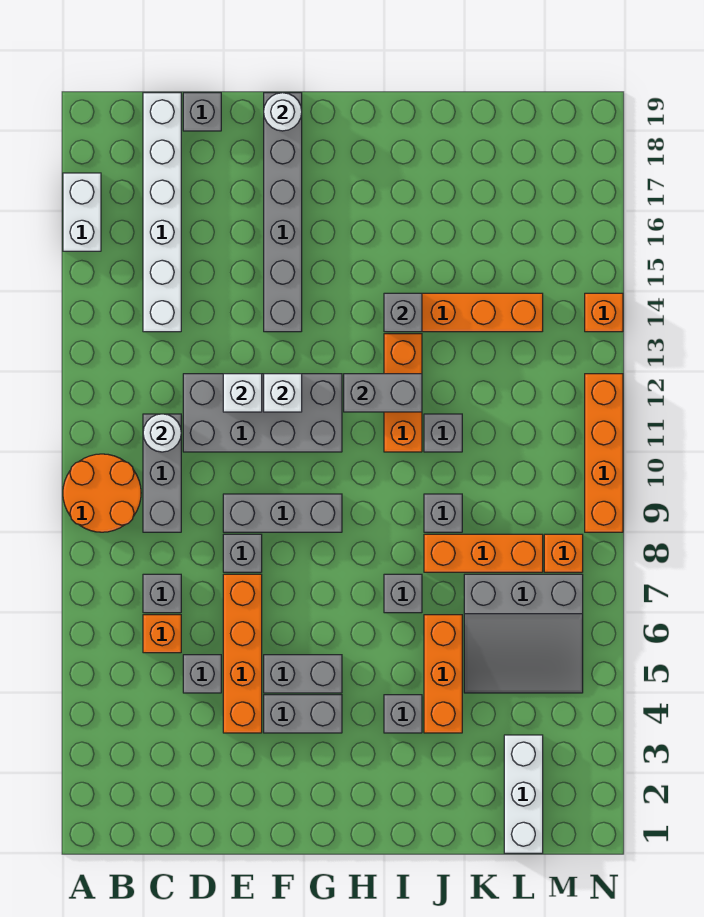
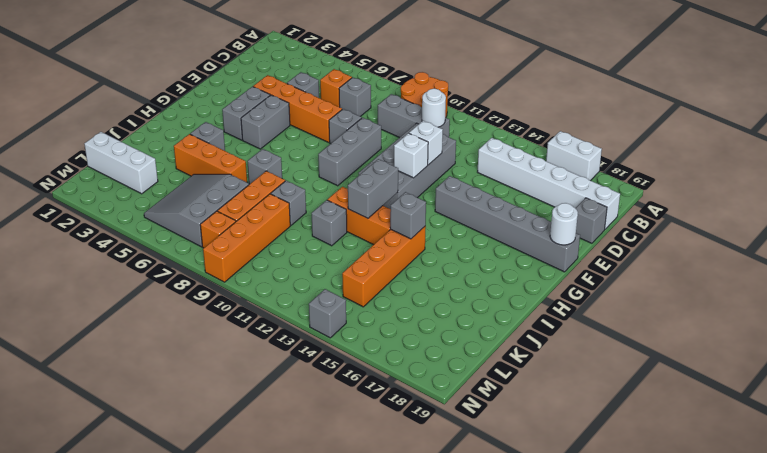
orange brick N9:N12 level 1 -> orange brick K9:N9 level 1
orange brick N14 level 1 -> grey brick N14 level 1

